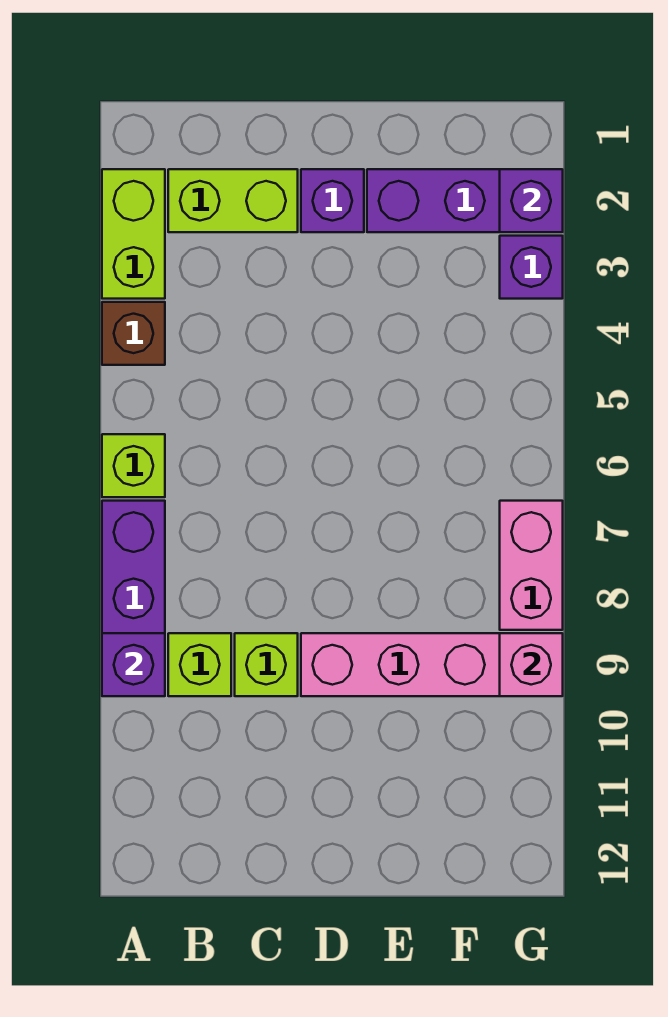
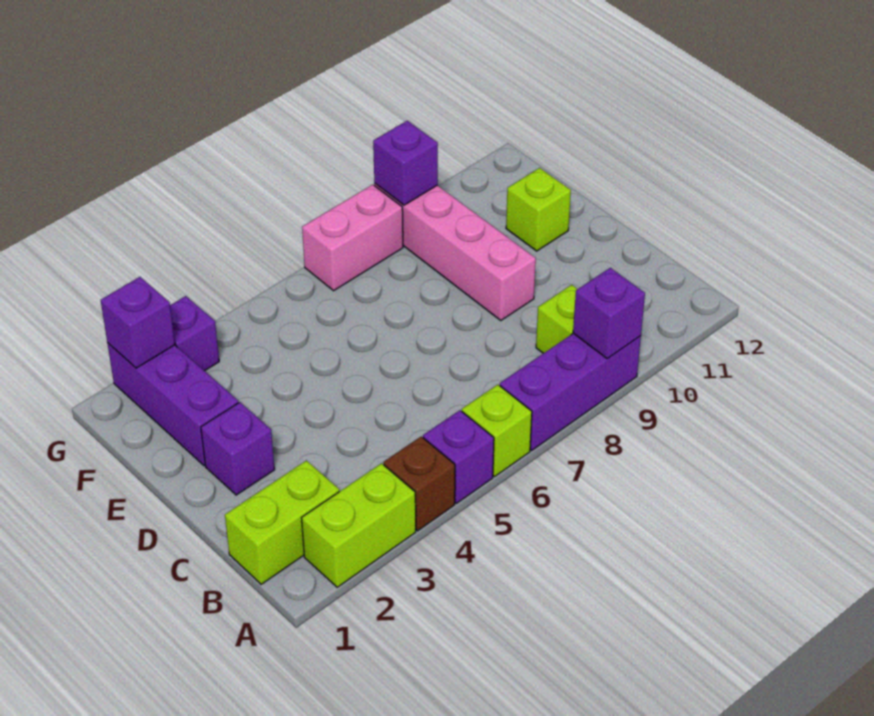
none -> purple brick A5 level 1
lime brick B2:C2 level 1 -> lime brick B1:B2 level 1
lime brick C9 level 1 -> lime brick E11 level 1
pink brick G9 level 2 -> purple brick G9 level 2

